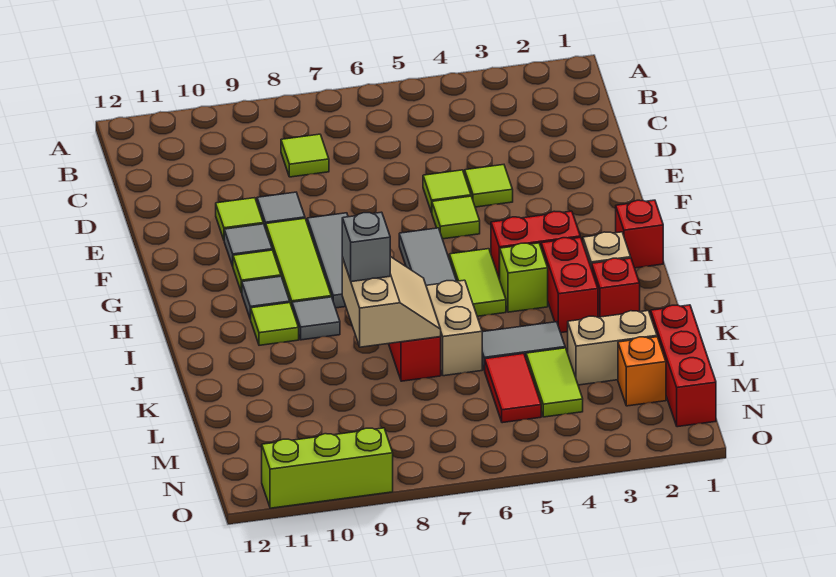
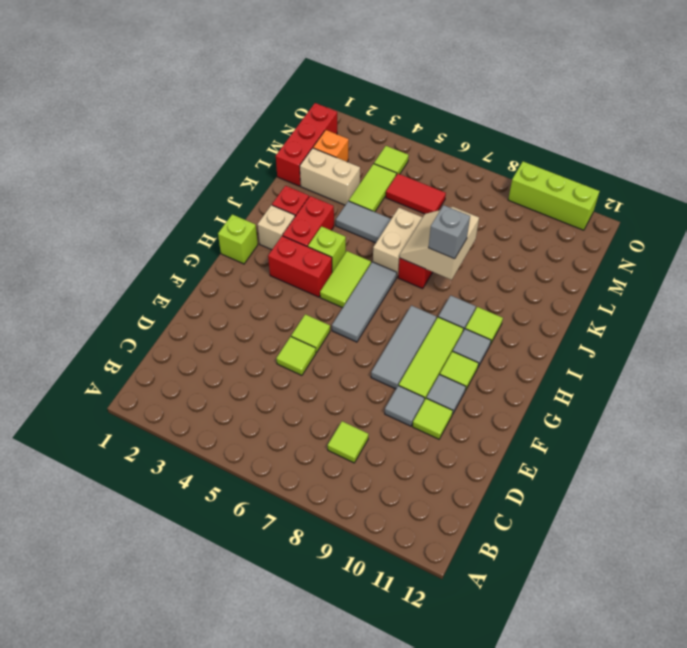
lime tile E4 level 1 -> lime tile N4 level 1
red brick H1 level 1 -> lime brick H1 level 1
red tile L5:M5 level 1 -> red tile M5:M6 level 1

